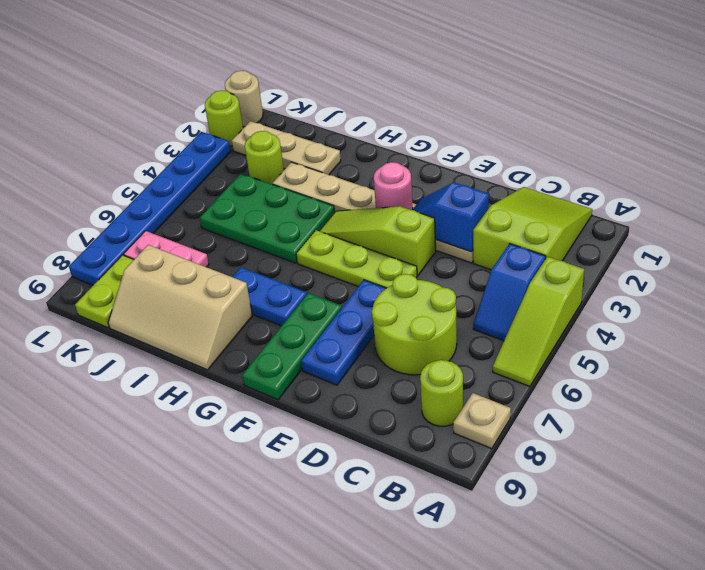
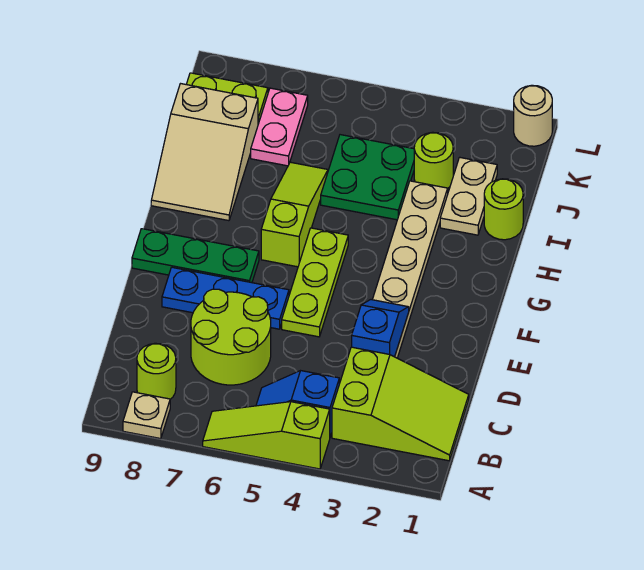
lime slope E4:G4 level 1 top E -> lime slope G6:I6 level 1 top G
pink round brick F3 level 2 -> none
blue plate G7:H7 level 1 -> none
green plate H4:J5 level 1 -> green plate I4:J5 level 1
tan slope H8:J9 level 1 top 8 -> tan slope H8:J9 level 1 top J
tan plate I2:K2 level 1 -> tan plate I2:J2 level 1
lime round brick L2 level 1 -> lime round brick I1 level 1
blue plate L3:L8 level 1 -> none

